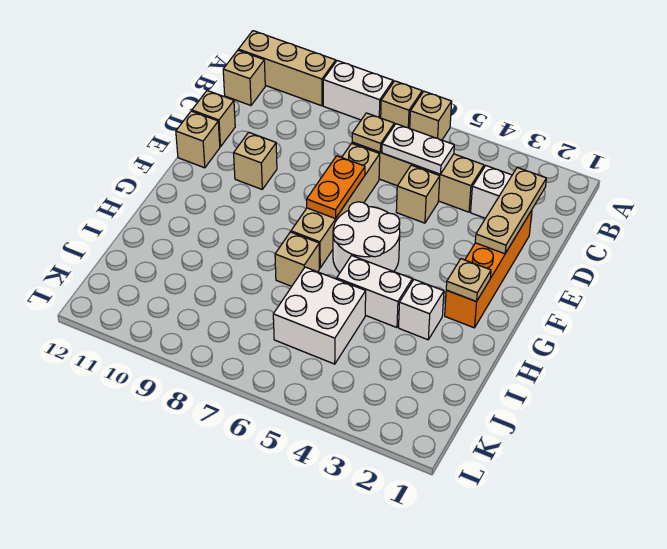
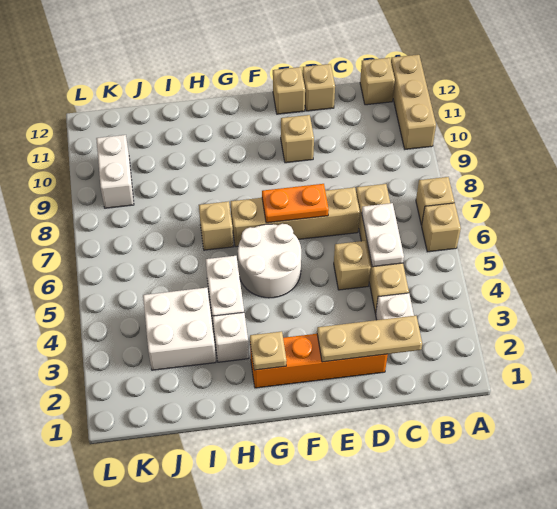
white brick A8:A9 level 1 -> white brick K9:K10 level 1
tan plate C7 level 2 -> none
white brick I5:J6 level 1 -> white brick I3:J4 level 1

